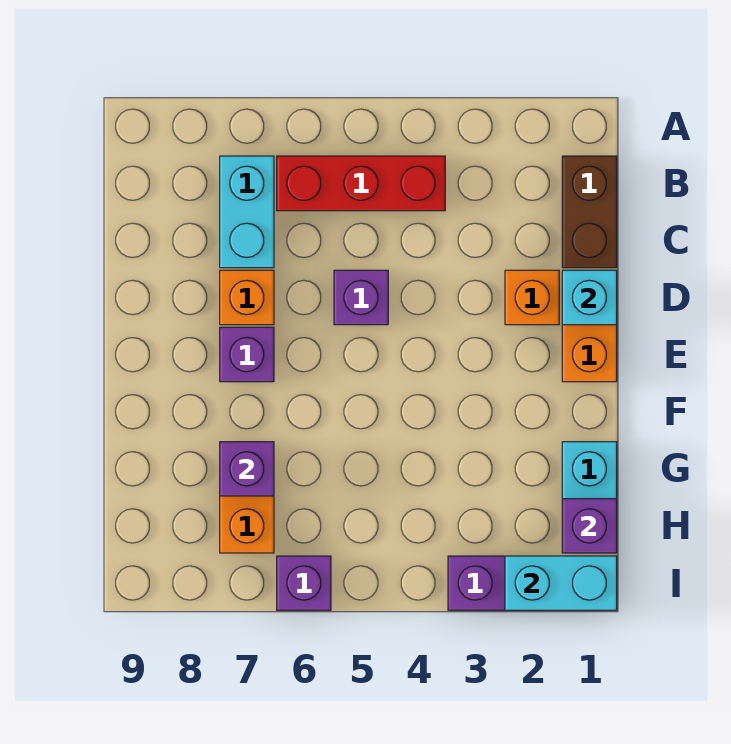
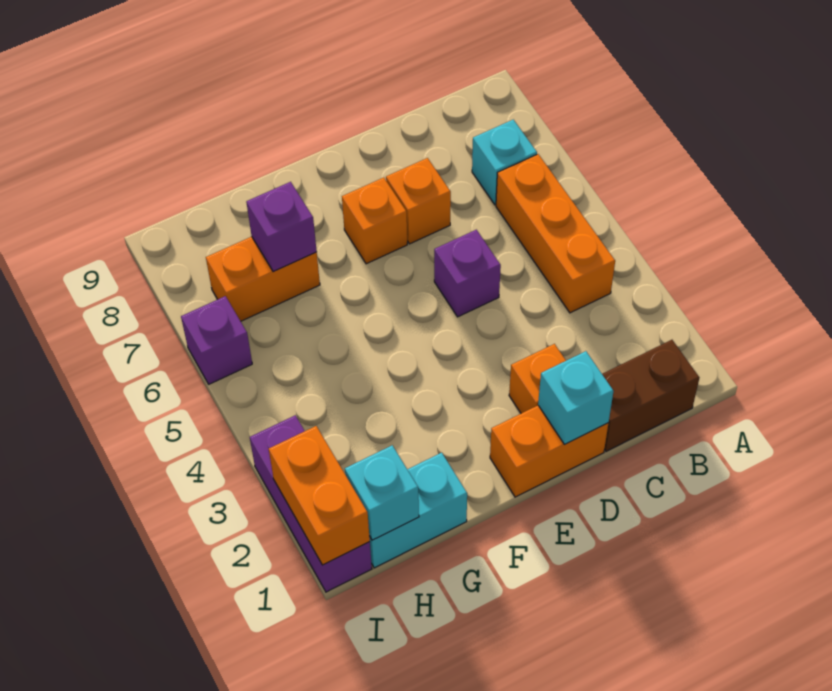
red brick B4:B6 level 1 -> orange brick B4:B6 level 1
cyan brick B7:C7 level 1 -> cyan brick B7 level 1
purple brick E7 level 1 -> orange brick E7 level 1
purple brick H1 level 2 -> cyan brick H1 level 2
cyan brick I1:I2 level 2 -> orange brick I1:I2 level 2

